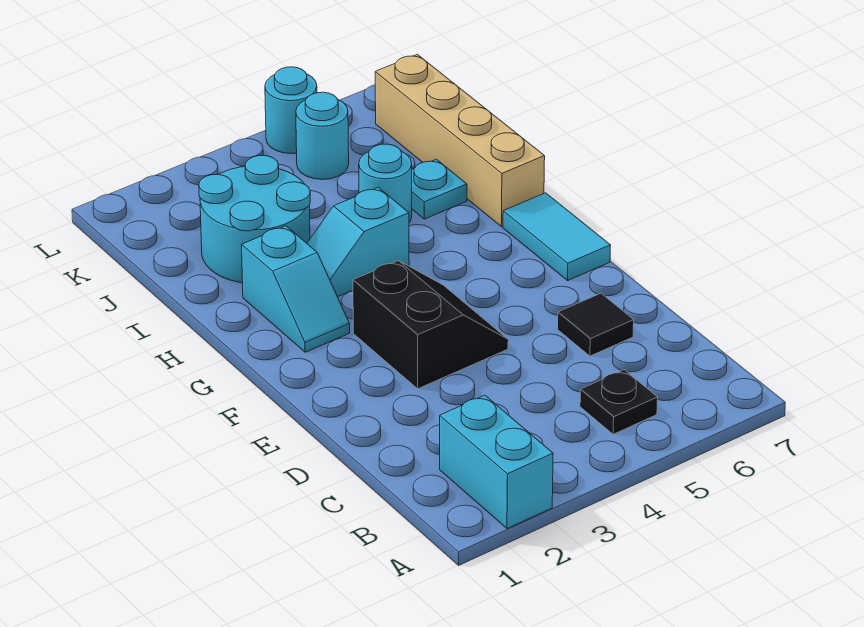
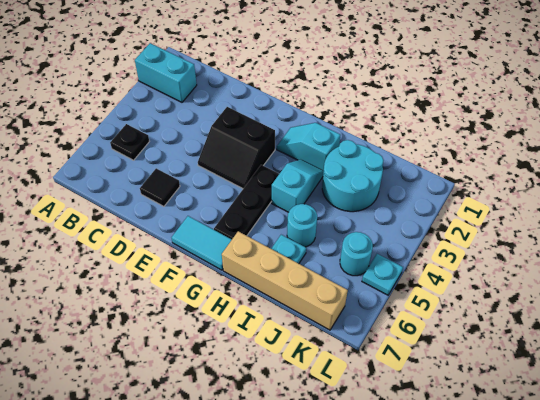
none -> black plate G4:G6 level 1
cyan round brick L5 level 1 -> cyan plate L5 level 1

